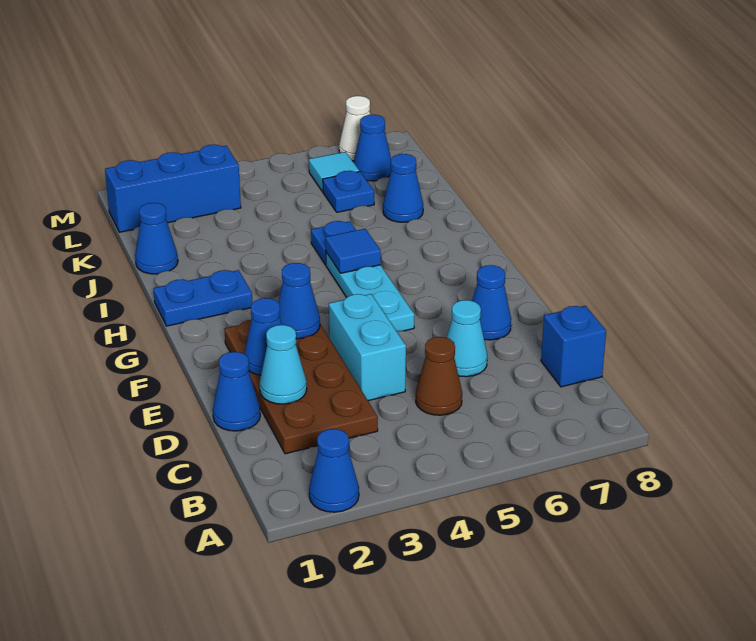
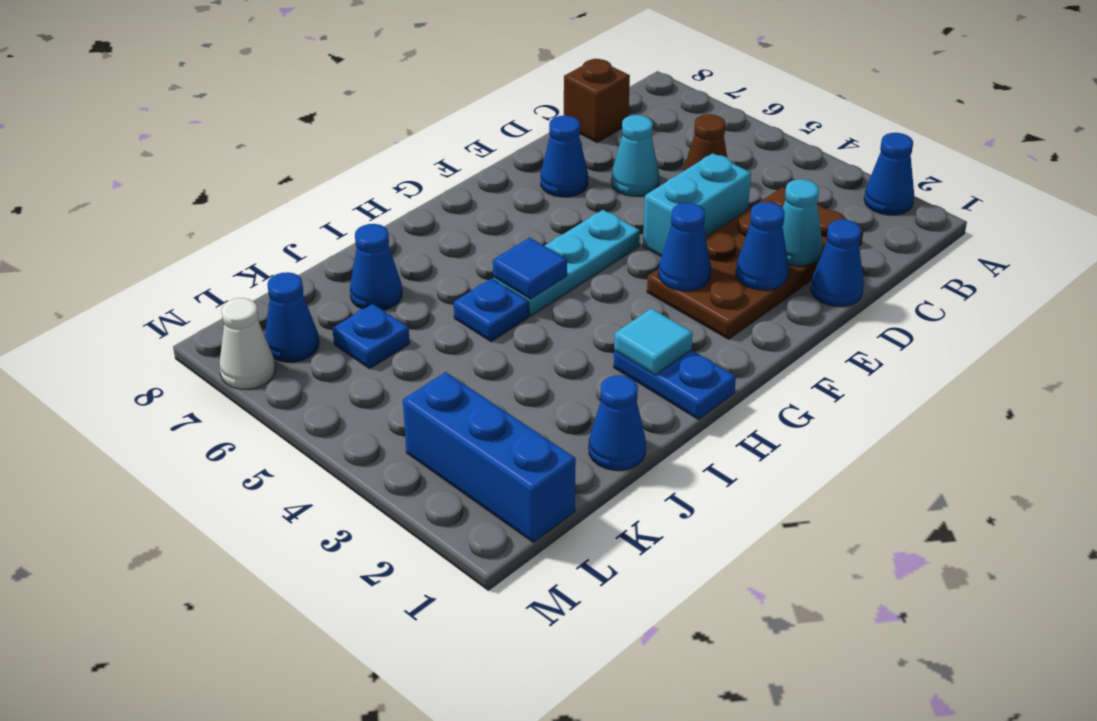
blue brick C8 level 1 -> brown brick C8 level 1
cyan tile L6 level 1 -> cyan tile H2 level 2

